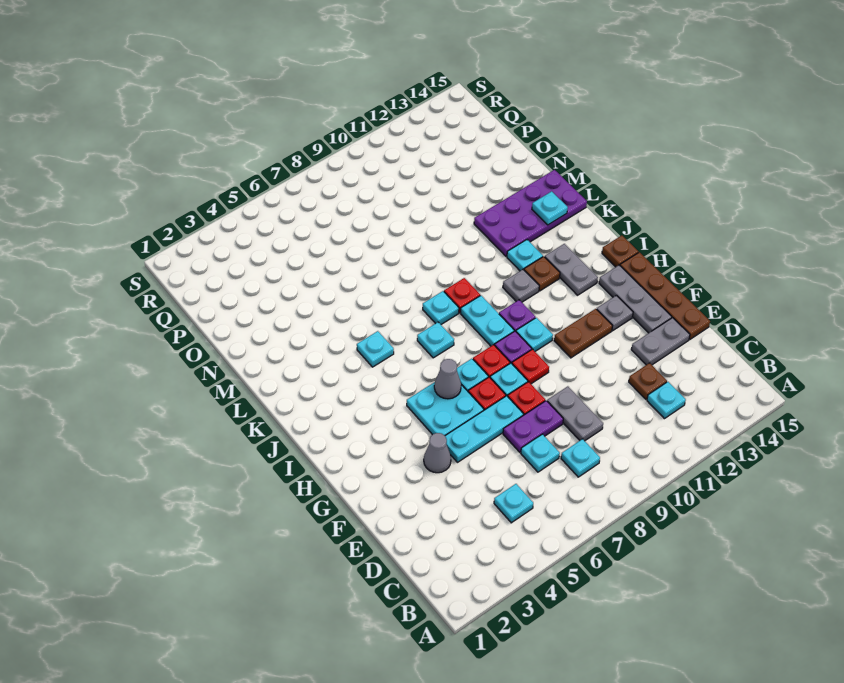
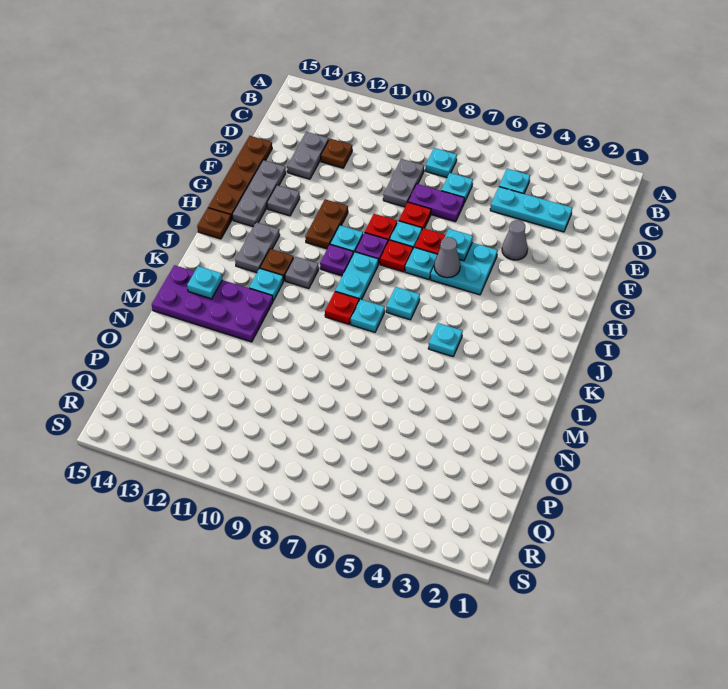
cyan plate C12 level 1 -> cyan plate G6 level 2
grey plate E13:E14 level 1 -> grey plate D13:E13 level 1
cyan plate F5:F7 level 1 -> cyan plate D3:D5 level 1
brown plate G11:G12 level 1 -> brown plate G11:H11 level 1

